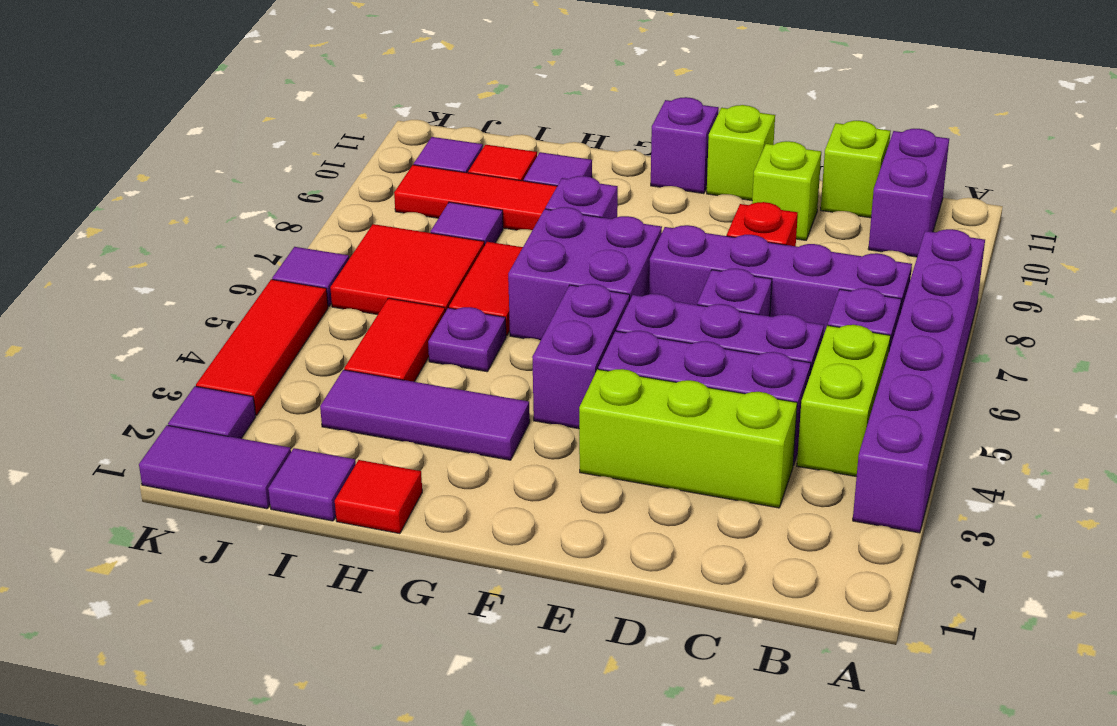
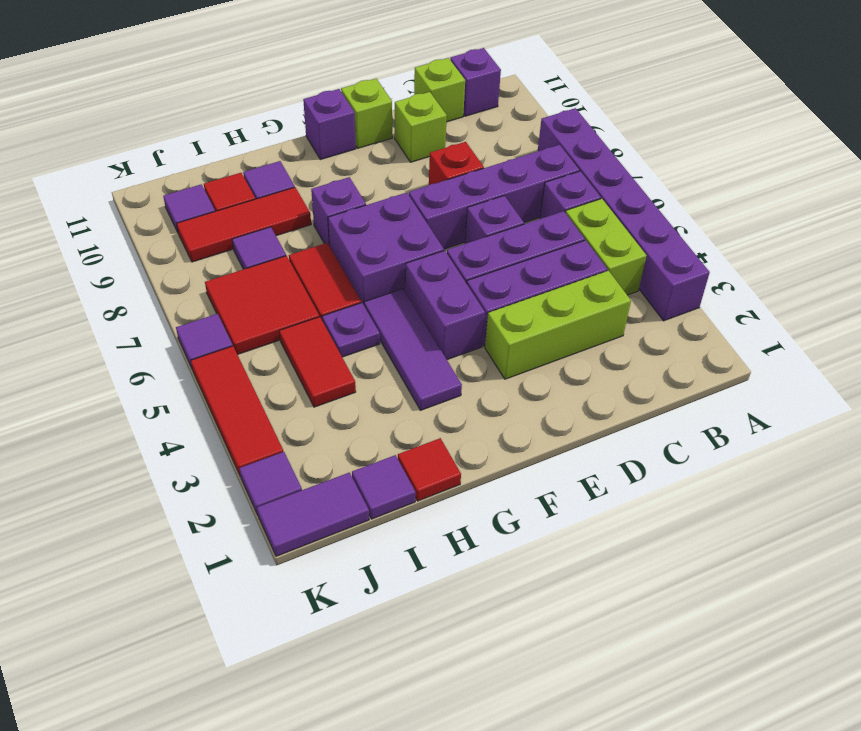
purple brick B10:B11 level 1 -> purple brick B11 level 1
purple tile G3:I3 level 1 -> purple tile G3:G5 level 1

